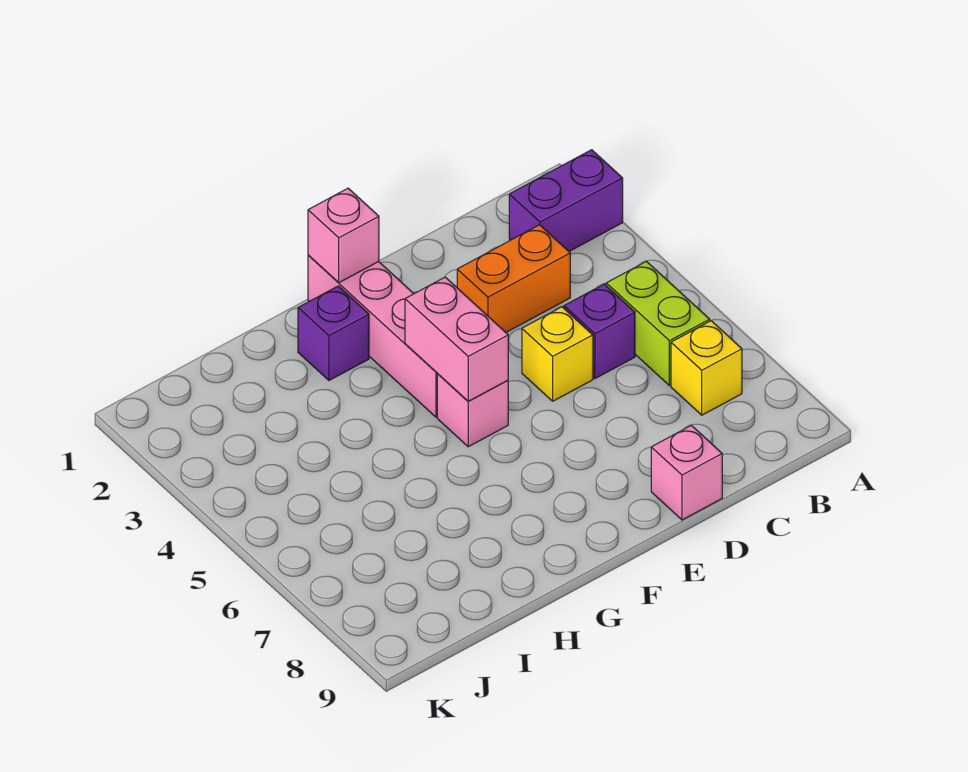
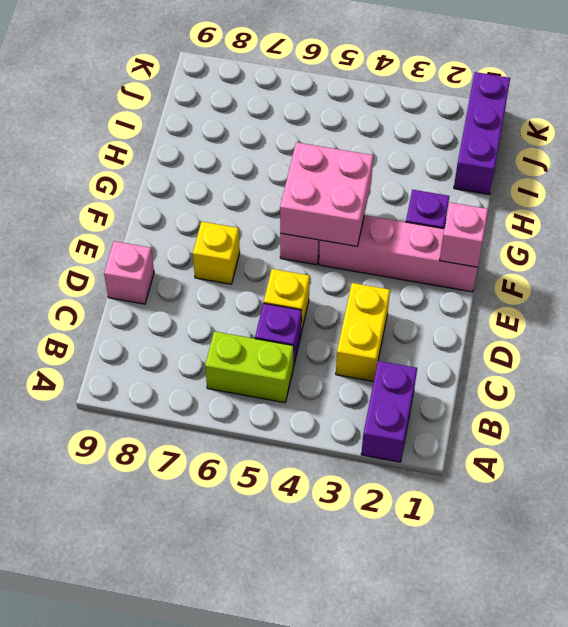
yellow brick B7 level 1 -> yellow brick E7 level 1
orange brick C3:D3 level 1 -> yellow brick C3:D3 level 1
pink brick F4:F5 level 2 -> pink brick F4:G5 level 2
none -> purple brick I1:K1 level 1

